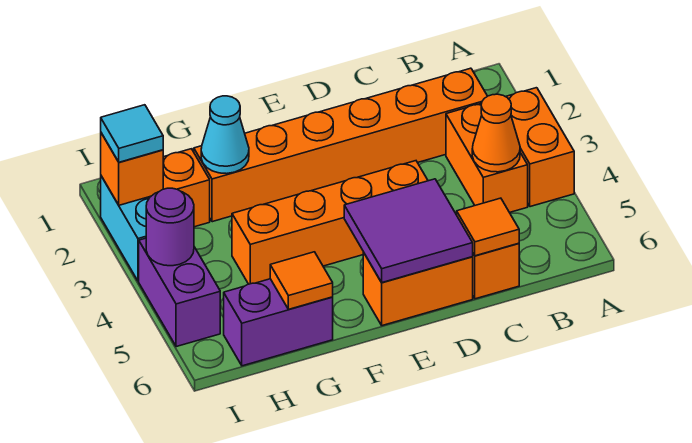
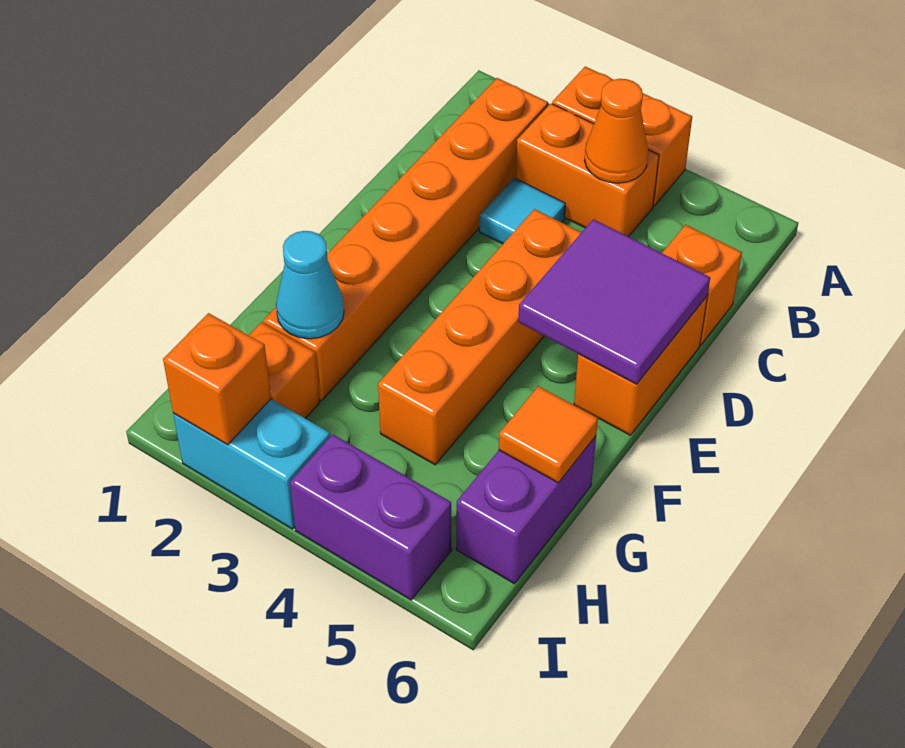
orange tile C6 level 2 -> none
cyan tile I2 level 3 -> cyan tile C3 level 1
purple round brick I4 level 2 -> none

